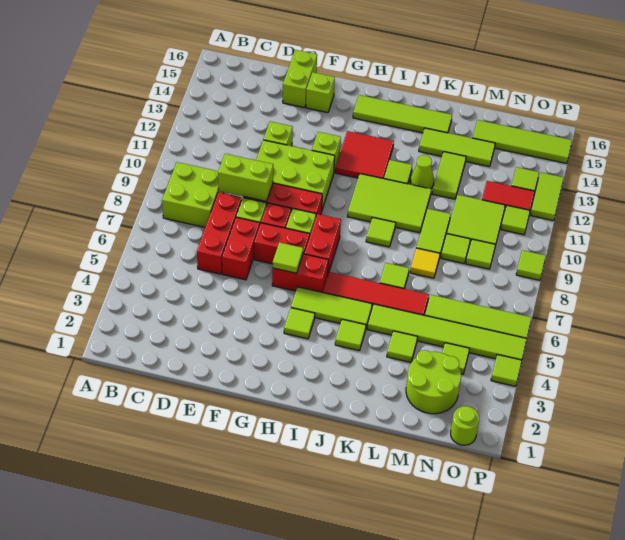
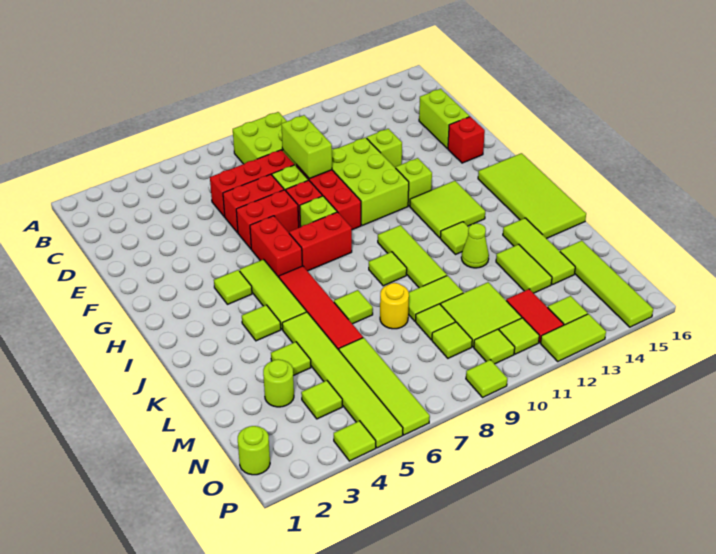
lime brick E15:E16 level 1 -> lime brick D15:E15 level 1
red brick F7:G7 level 1 -> red brick F6:F7 level 1
lime brick F15 level 1 -> red brick F15 level 1
lime tile G6 level 2 -> lime tile O10 level 1
red tile H12:I13 level 1 -> lime tile H12:I13 level 1
lime tile H15:K15 level 1 -> lime tile H15:K16 level 1
lime tile I10:K11 level 1 -> lime tile I10:K10 level 1
yellow tile L8 level 1 -> yellow round brick L8 level 1
lime tile L12:L13 level 1 -> lime tile L13:M13 level 1
lime round brick M2:N3 level 1 -> lime round brick M3 level 1

